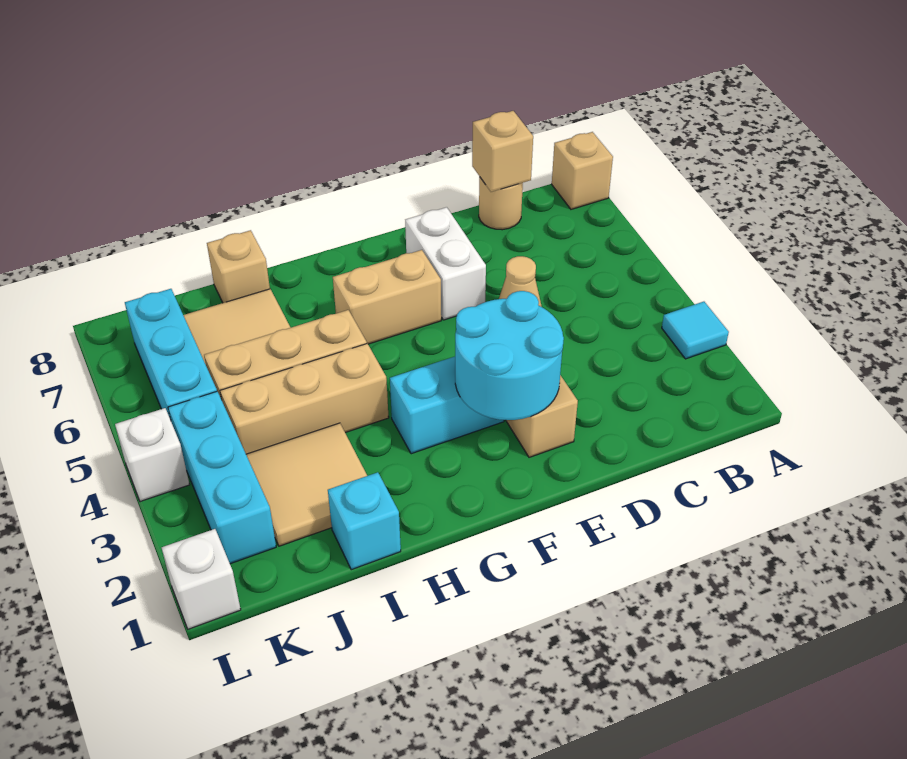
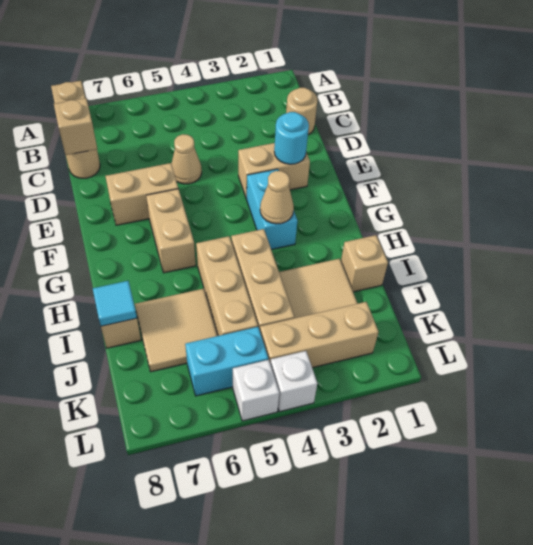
cyan tile A3 level 1 -> cyan tile I8 level 2
none -> tan round brick C1 level 1
cyan round brick E2:F3 level 2 -> cyan round brick E2 level 2
white brick E6:E7 level 1 -> tan brick E6:E7 level 1
none -> tan cone G3 level 2
cyan brick I1 level 1 -> tan brick I1 level 1
cyan brick K2:K4 level 1 -> tan brick K2:K4 level 1
cyan brick K5:K7 level 1 -> cyan brick K5:K6 level 1
white brick L1 level 1 -> white brick L5 level 1

